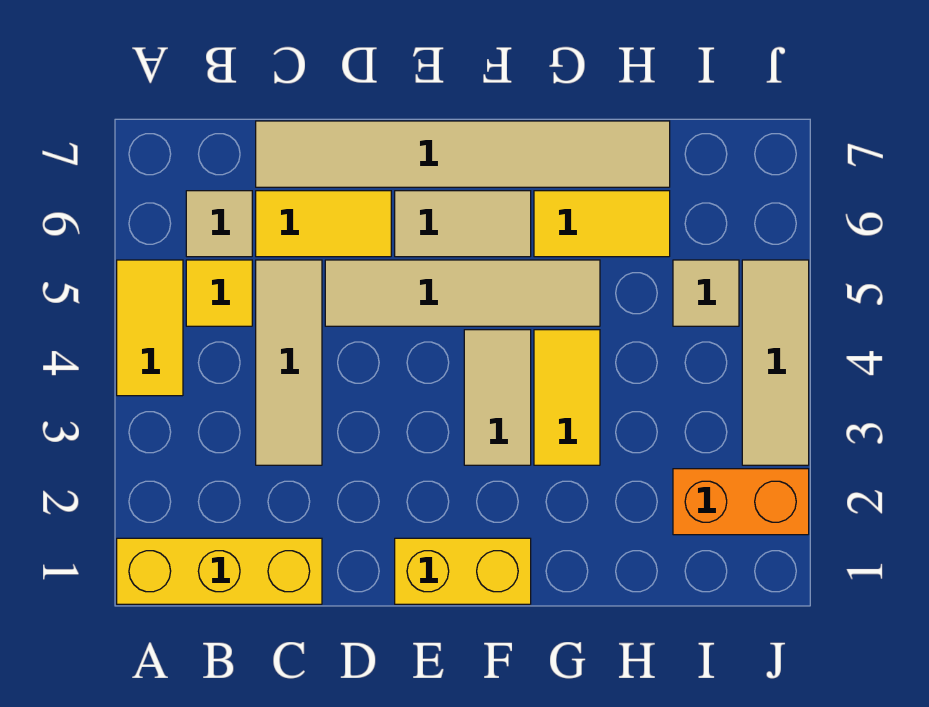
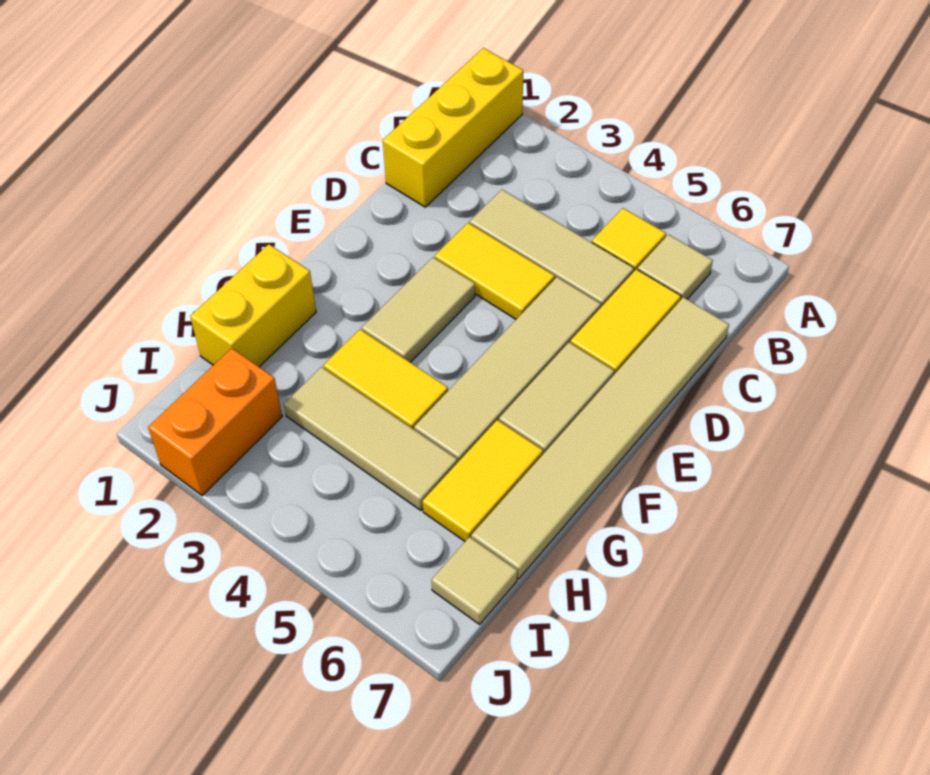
yellow tile A4:A5 level 1 -> yellow tile D3:D4 level 1
yellow brick E1:F1 level 1 -> yellow brick G1:H1 level 1
tan tile F3:F4 level 1 -> tan tile E3:F3 level 1
tan tile I5 level 1 -> tan tile I7 level 1
tan tile J3:J5 level 1 -> tan tile H3:H5 level 1

